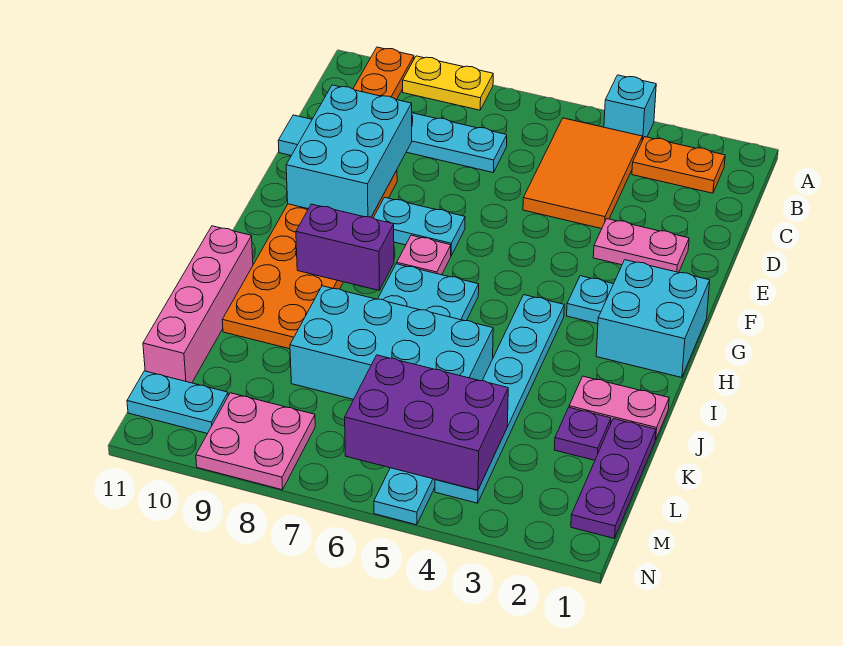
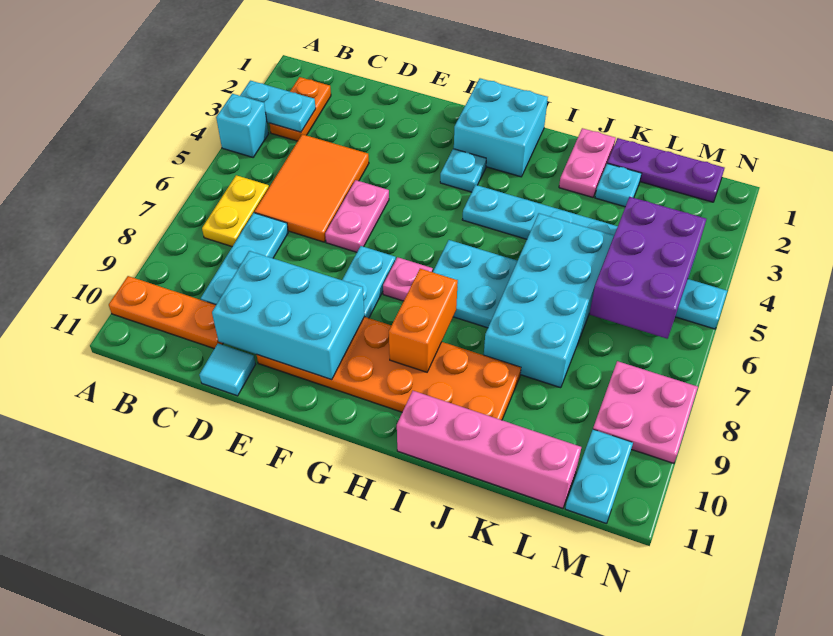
none -> cyan plate A3:B3 level 2
yellow plate A8:A9 level 1 -> yellow plate B6:B7 level 1
orange tile B4:D5 level 1 -> orange tile C4:D6 level 1
pink plate E2:E3 level 1 -> pink plate E5:E6 level 1
purple brick H8:H9 level 2 -> orange brick H8:H9 level 2
purple plate K2 level 1 -> cyan plate K2 level 1

